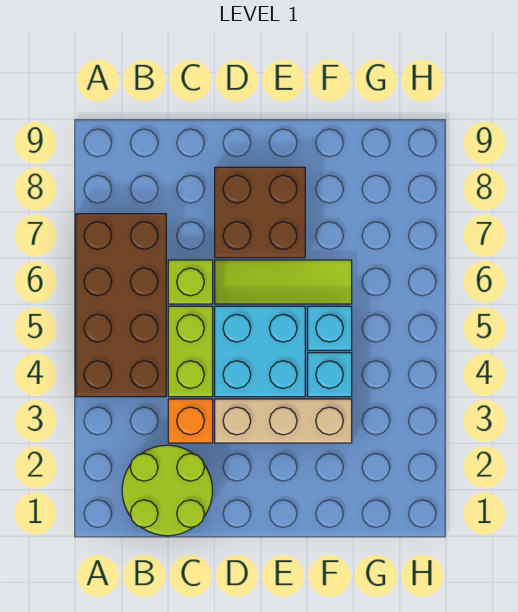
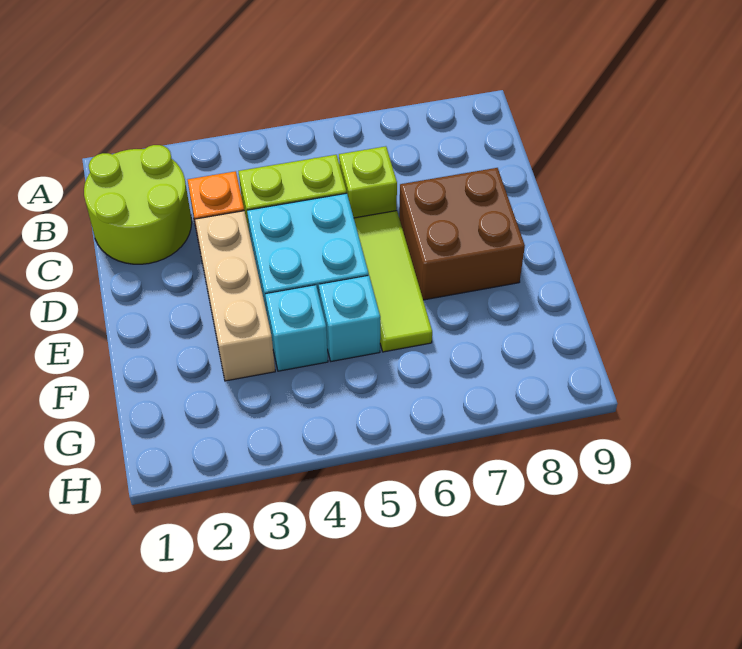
brown brick A4:B7 level 1 -> none

